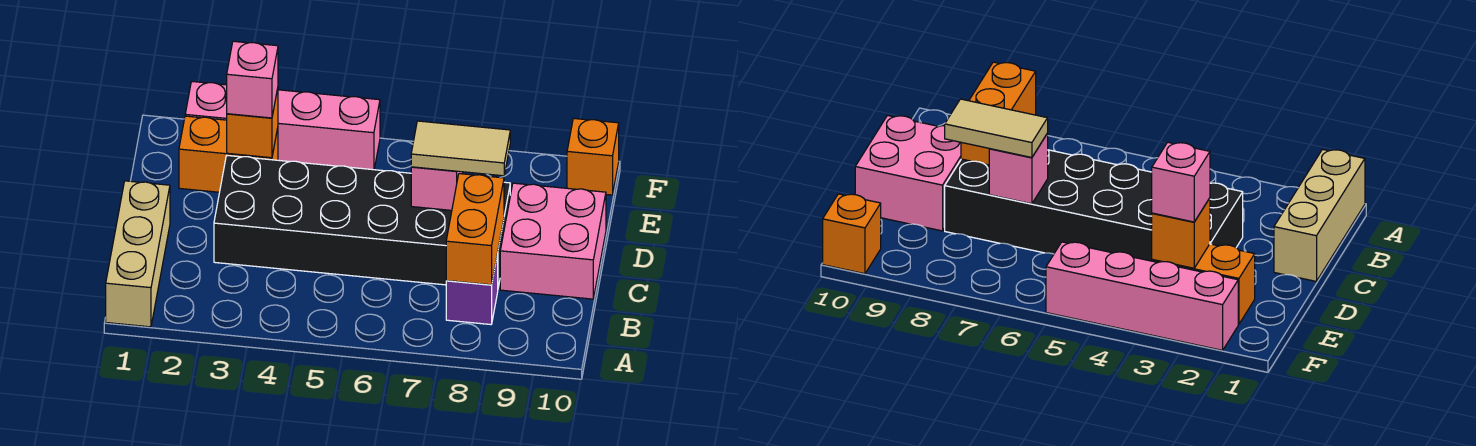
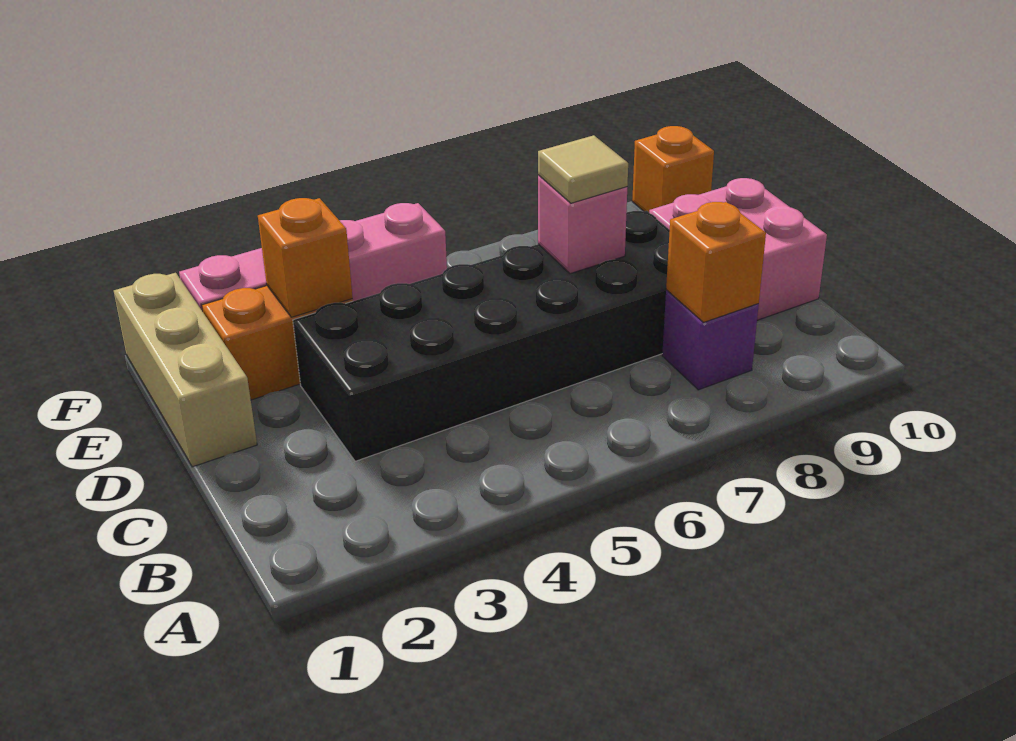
tan brick A1:C1 level 1 -> tan brick D1:F1 level 1
orange brick B8:C8 level 2 -> orange brick B8 level 2
tan tile D7:D8 level 3 -> tan tile D7 level 3
pink brick E3 level 3 -> none

